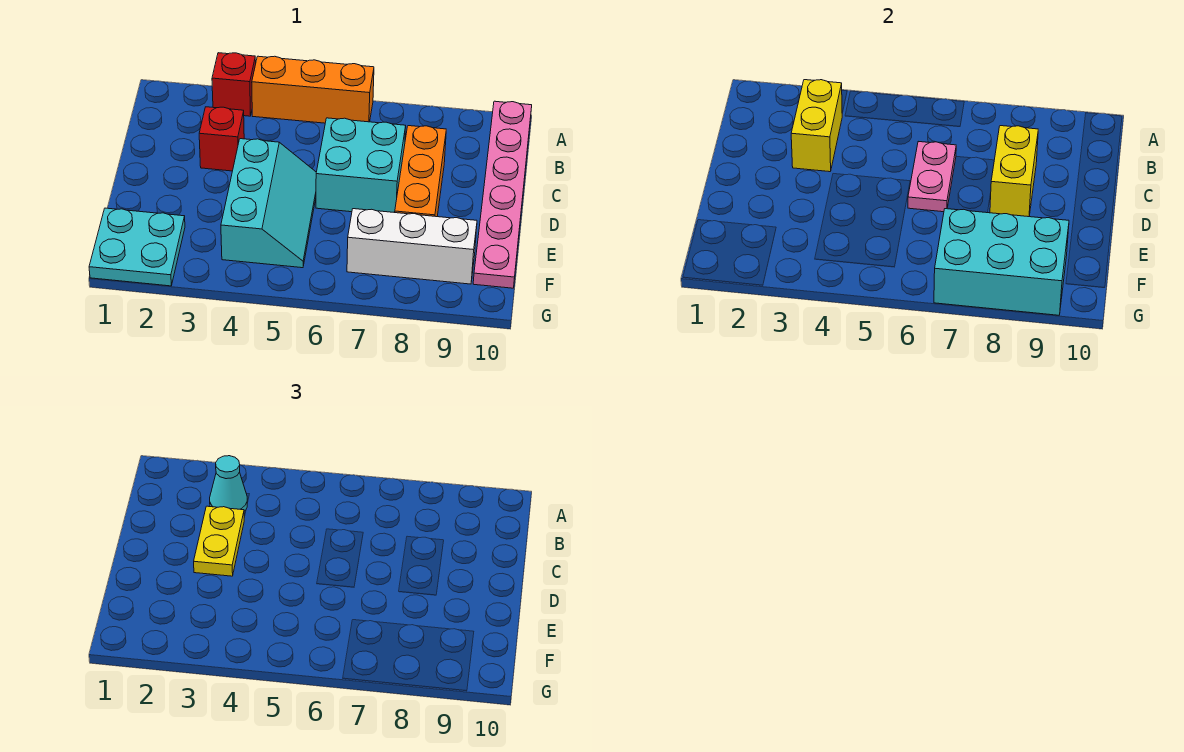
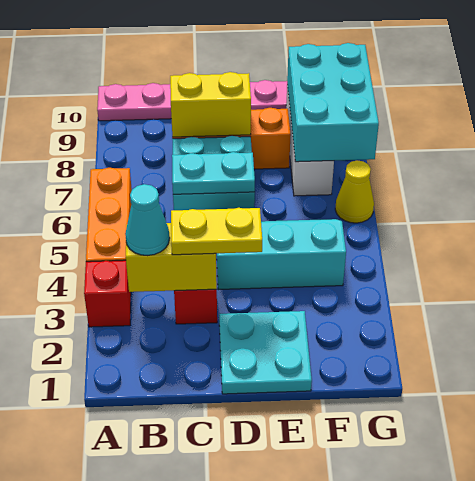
pink plate C6:D6 level 2 -> cyan plate C6:D6 level 2
cyan plate F1:G2 level 1 -> cyan plate D1:E2 level 1
none -> yellow cone G6 level 1

